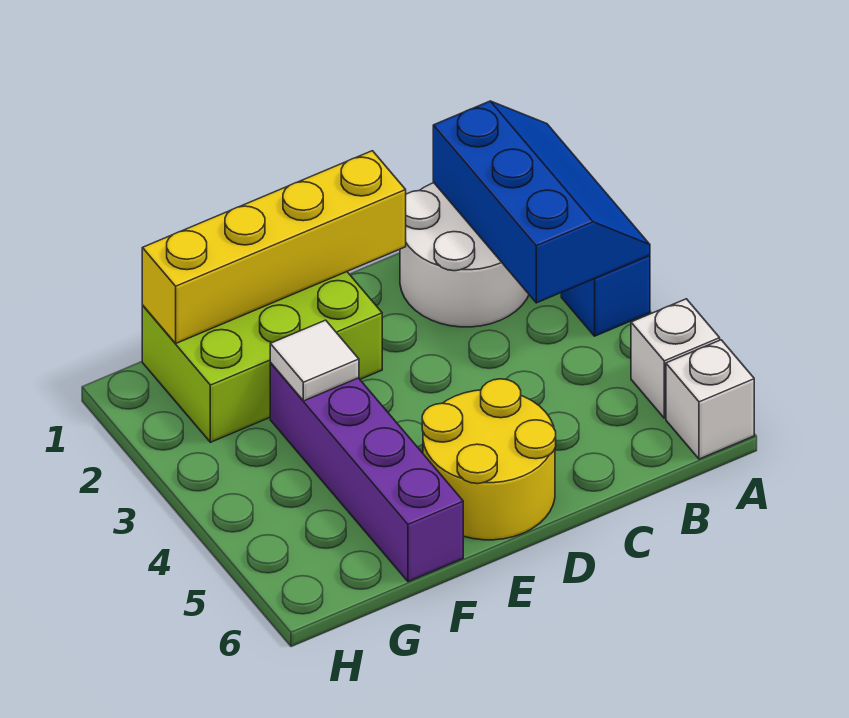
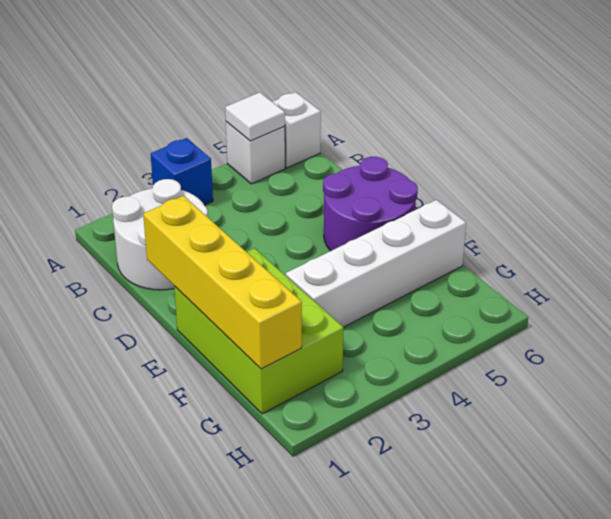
blue slope A1:B3 level 2 top B -> none
yellow round brick D5:E6 level 1 -> purple round brick D5:E6 level 1
purple brick F3:F6 level 1 -> white brick F3:F6 level 1
white tile F3 level 2 -> white tile A5 level 2

